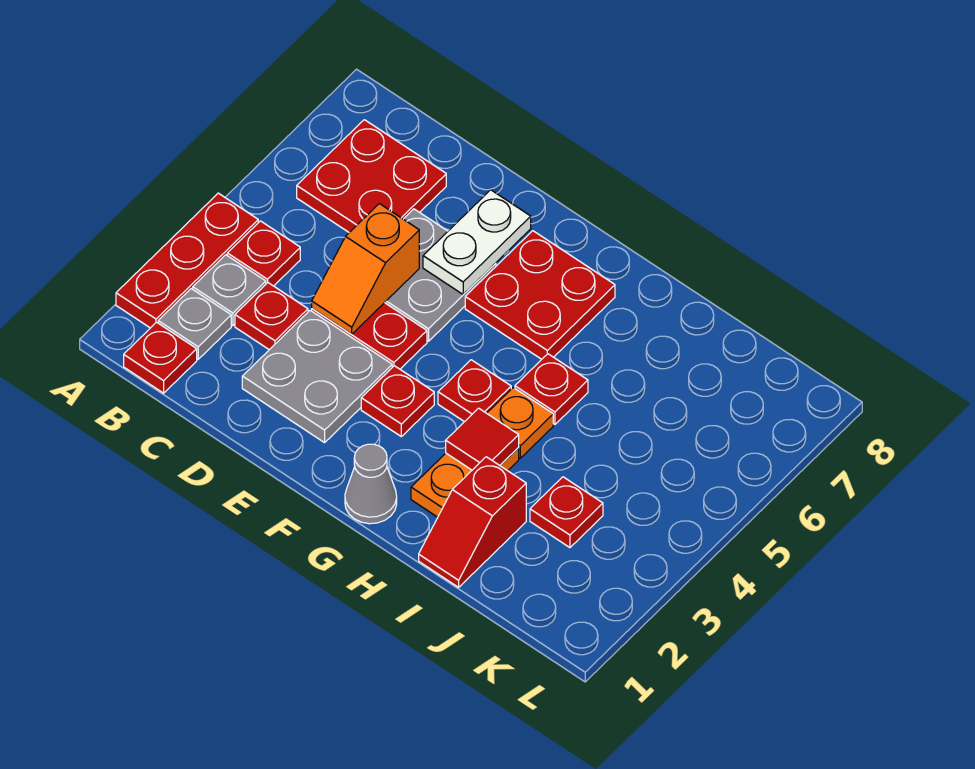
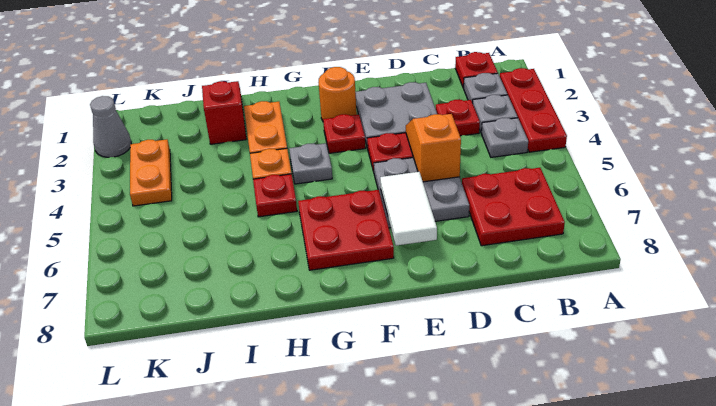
red plate B4 level 1 -> grey plate B4 level 1
white plate E6:E7 level 2 -> white tile E6:E7 level 2
none -> orange round brick F2 level 1
grey cone G1 level 1 -> grey cone L2 level 1
red plate G4 level 1 -> grey plate G4 level 1
red tile H3 level 2 -> none
red plate J3 level 1 -> none
none -> orange plate K3:K4 level 1

